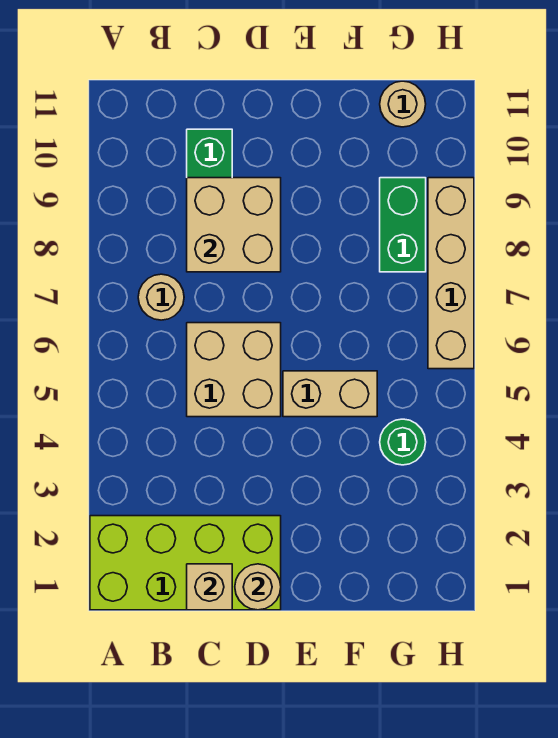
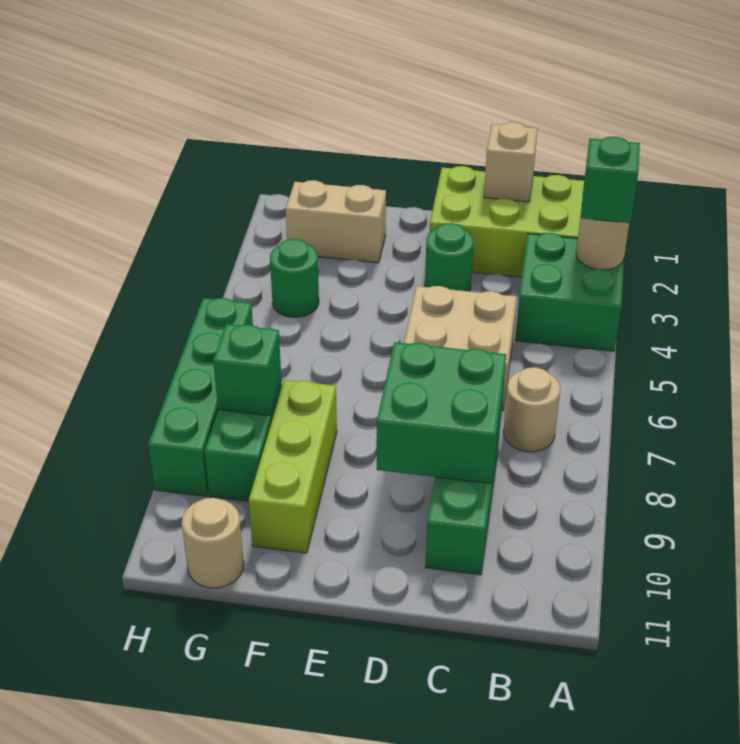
none -> green brick A3:B4 level 1
none -> green brick A3 level 3
tan brick C8:D9 level 2 -> green brick C8:D9 level 2
tan round brick D1 level 2 -> tan round brick A3 level 2
none -> green round brick D3 level 1
tan brick E5:F5 level 1 -> tan brick F2:G2 level 1
none -> lime brick F8:F10 level 1
none -> green brick G8 level 2
tan brick H6:H9 level 1 -> green brick H6:H9 level 1

